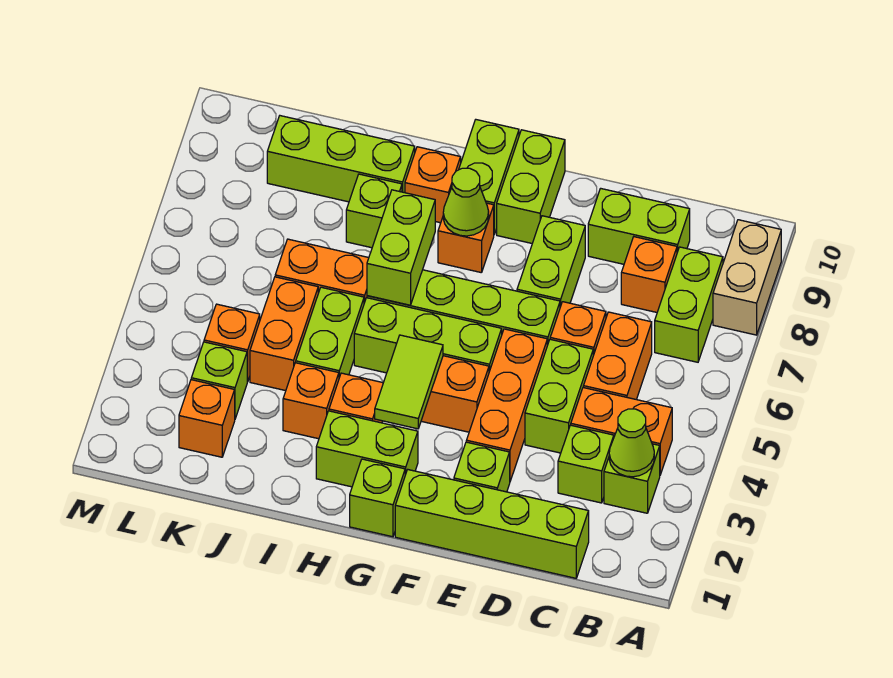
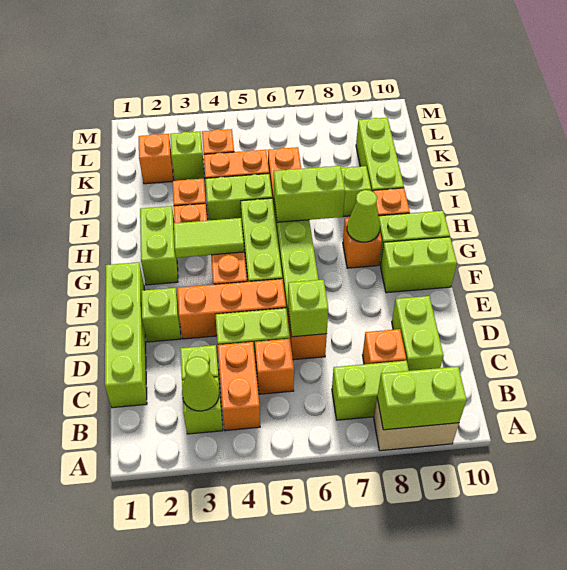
orange brick C5:C6 level 1 -> orange brick C5 level 1
lime brick E7:E8 level 1 -> lime brick A8:A9 level 2
lime brick G1 level 1 -> lime brick D6 level 2

